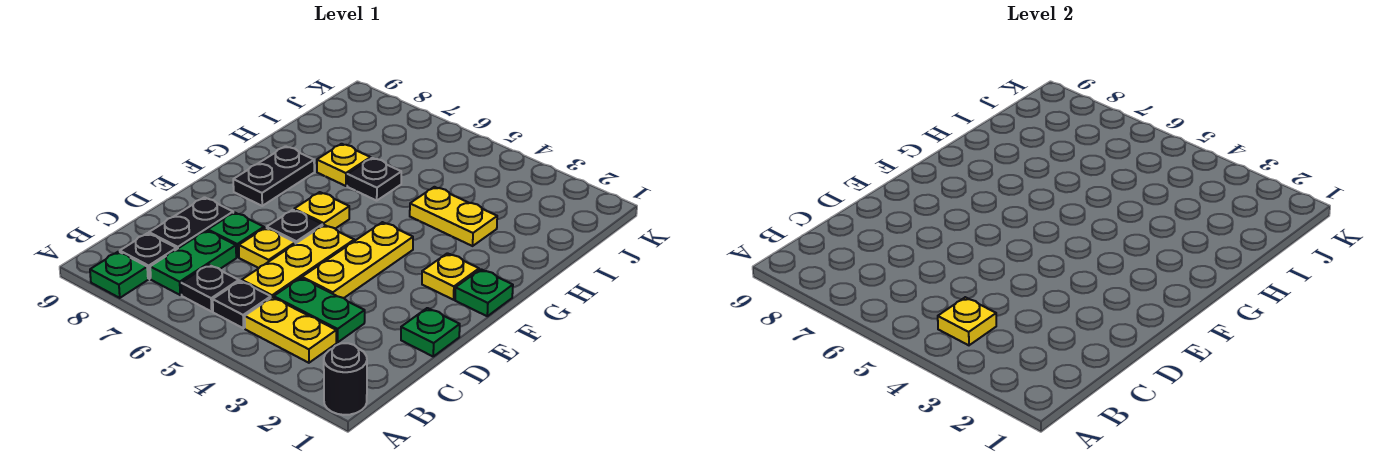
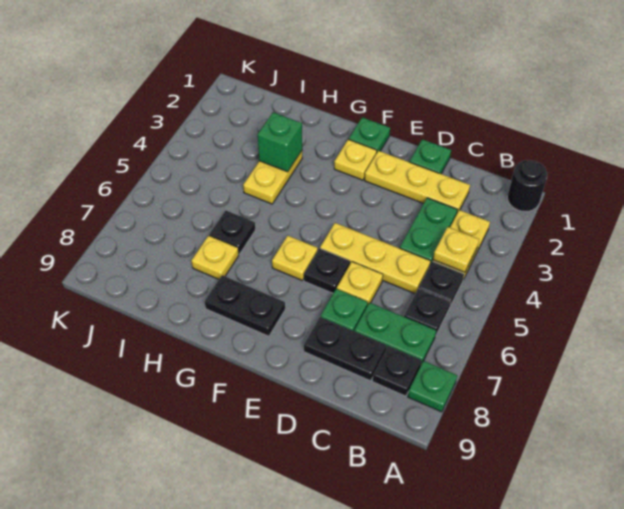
yellow plate D4:F4 level 1 -> yellow plate C2:E2 level 1
none -> green brick H3 level 2

